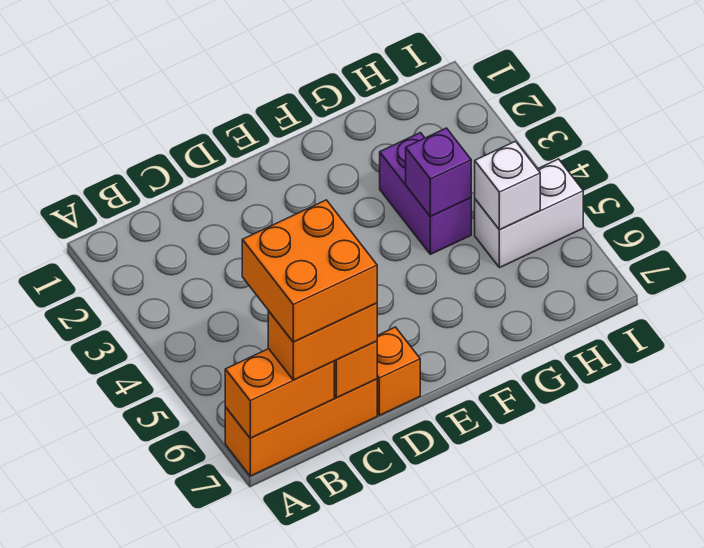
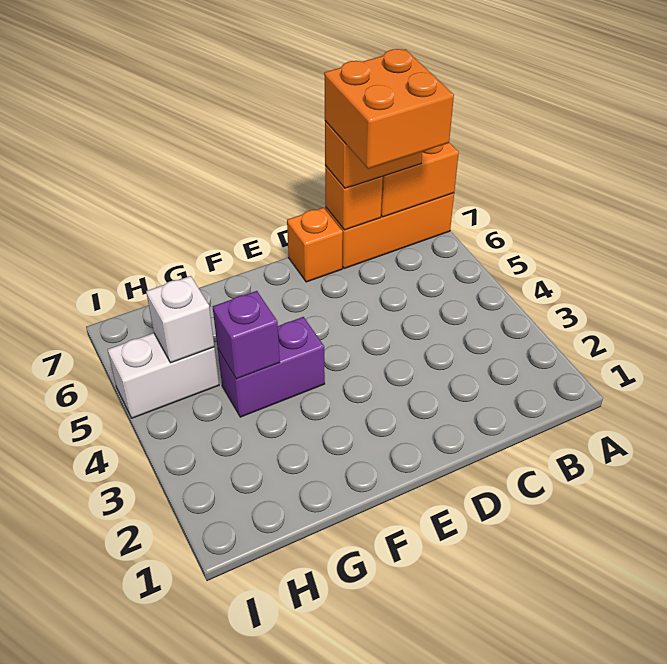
purple brick G3:G4 level 1 -> purple brick F4:G4 level 1

